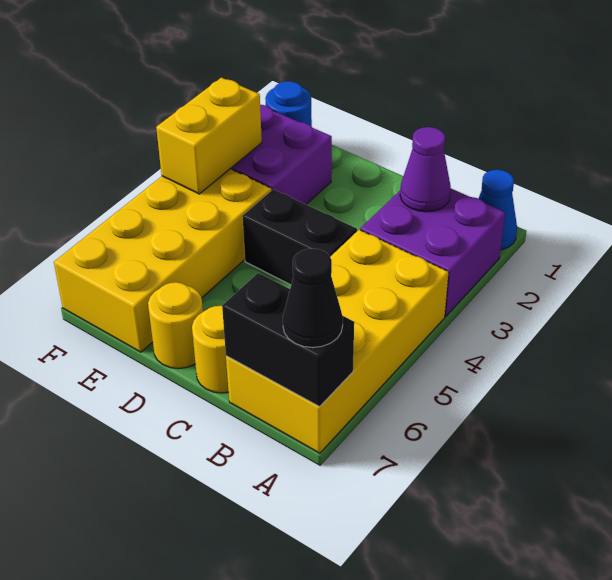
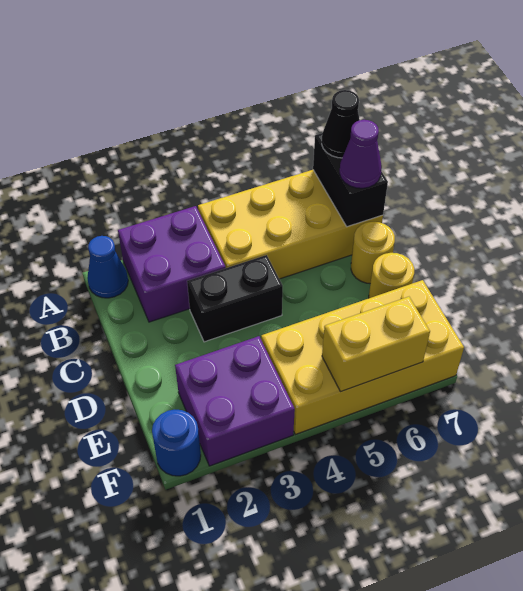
purple cone B2 level 2 -> purple cone B7 level 3
black brick C4:D4 level 1 -> black brick C3:C4 level 1
yellow brick F3:F4 level 2 -> yellow brick F5:F6 level 2

